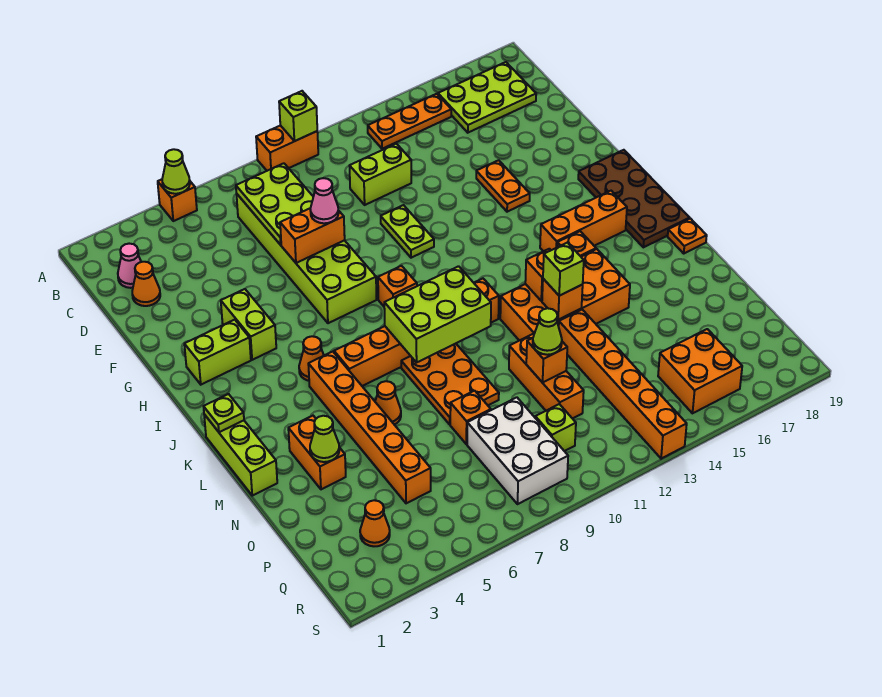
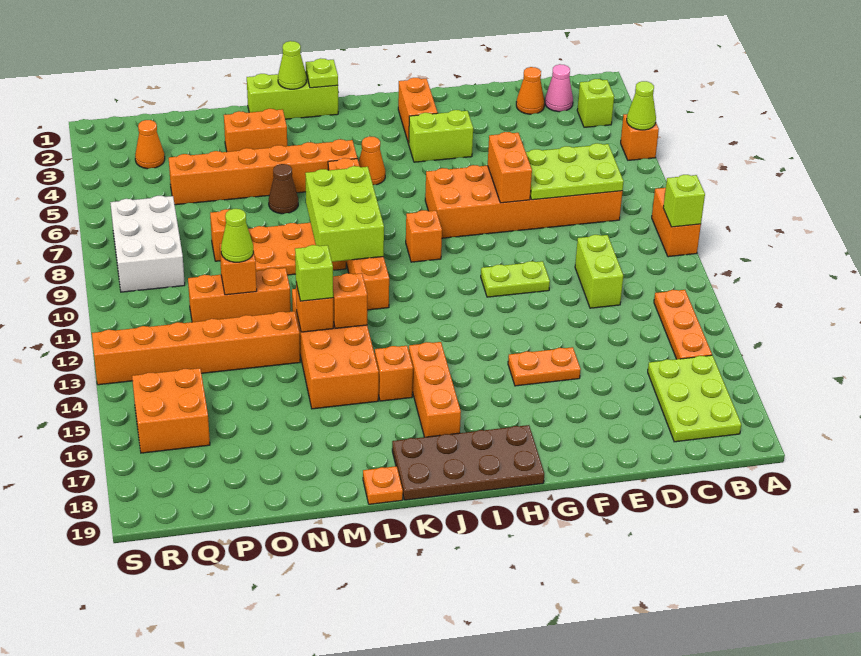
lime brick C7:H8 level 1 -> orange brick C7:H8 level 1
pink cone F8 level 3 -> none
lime brick H2:H3 level 1 -> orange brick H2:H3 level 1
orange cone M6 level 1 -> brown cone M6 level 1
lime cone N3 level 2 -> lime cone L1 level 2
white brick P8:R9 level 1 -> white brick Q7:R9 level 1
lime brick Q10 level 1 -> lime brick B3 level 1

